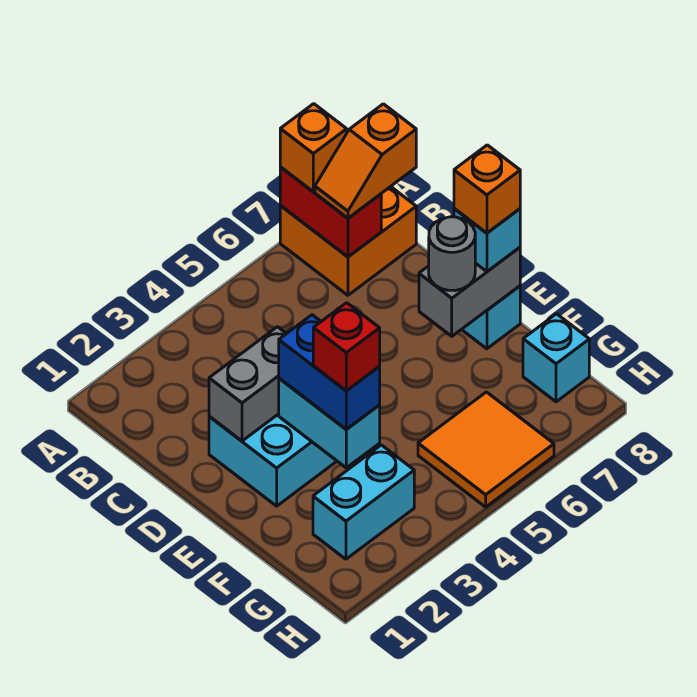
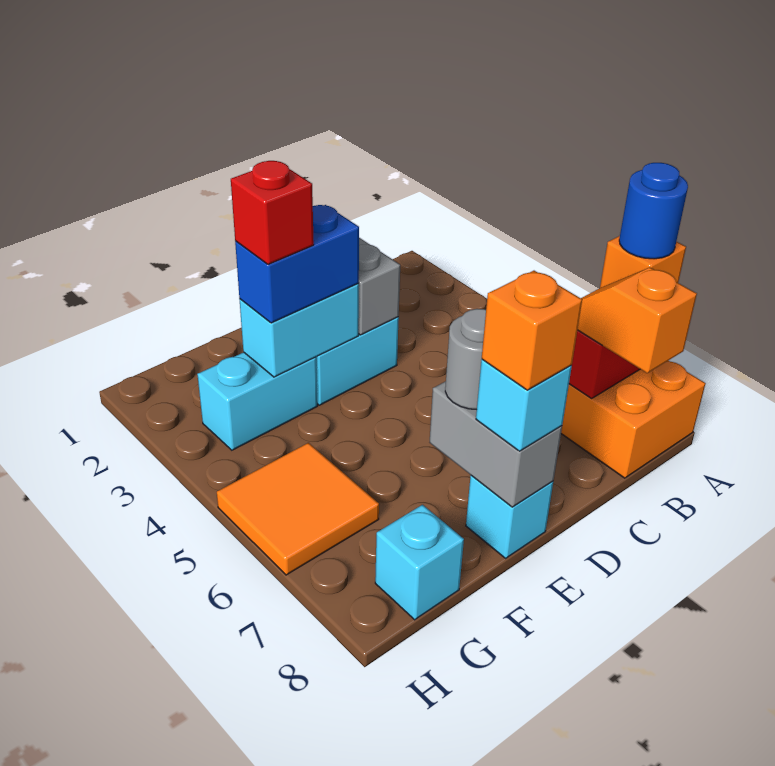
none -> blue round brick A7 level 4
cyan brick G2:G3 level 1 -> cyan brick F3:G3 level 1

